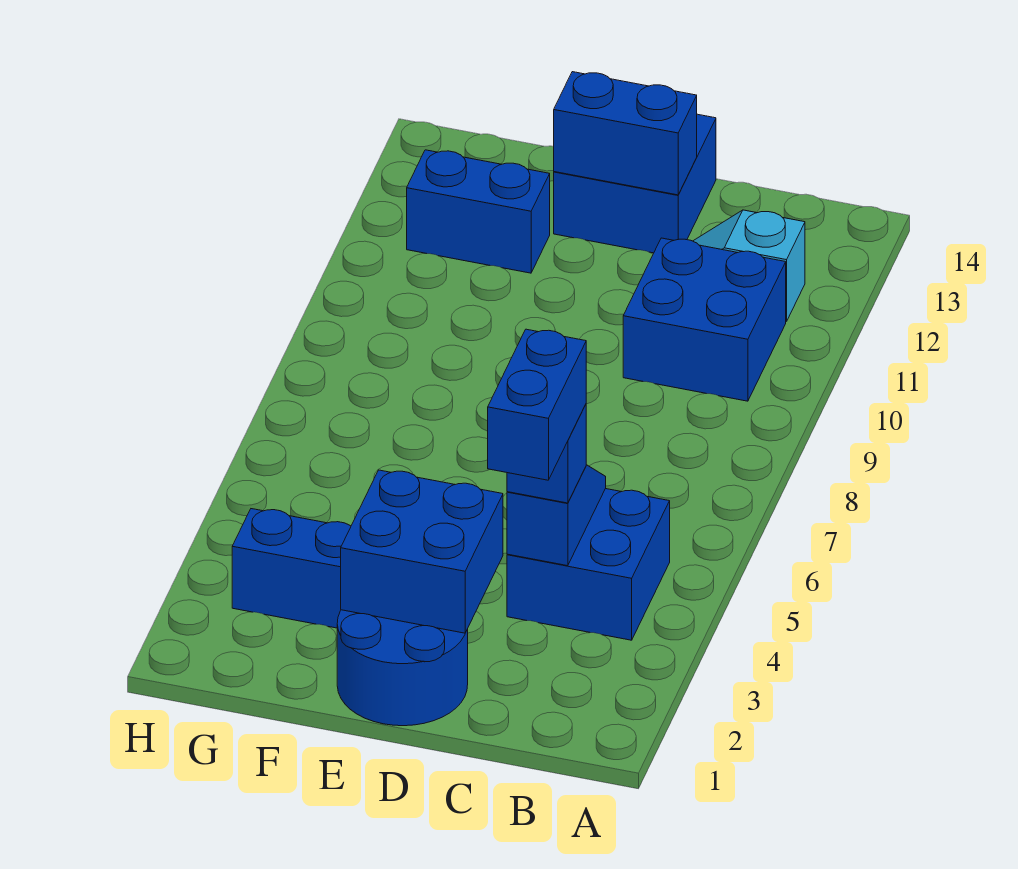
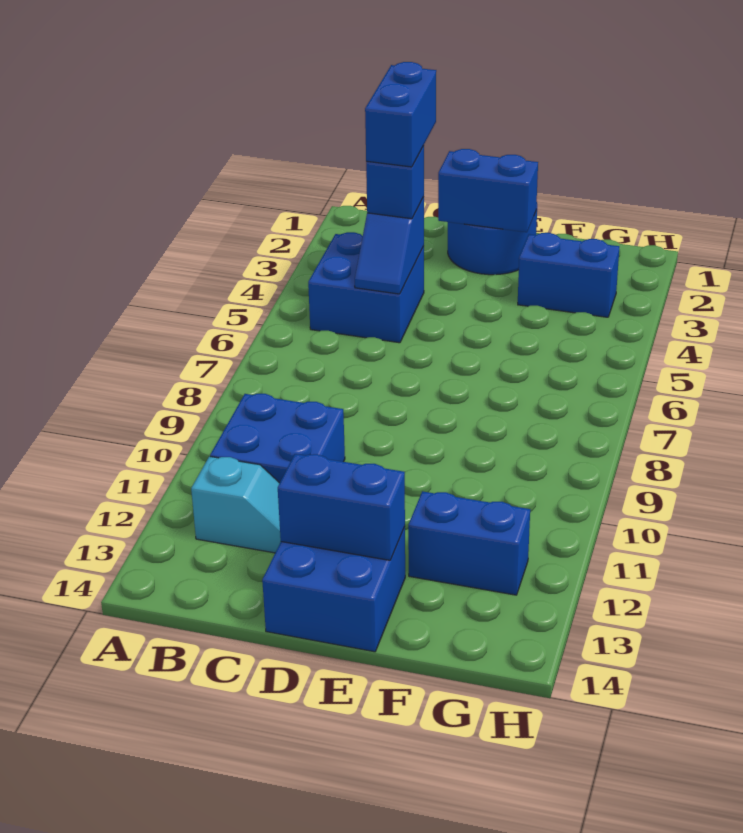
blue brick D2:E3 level 2 -> blue brick D2:E2 level 2

